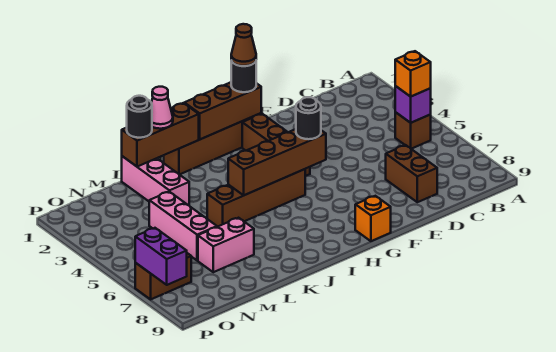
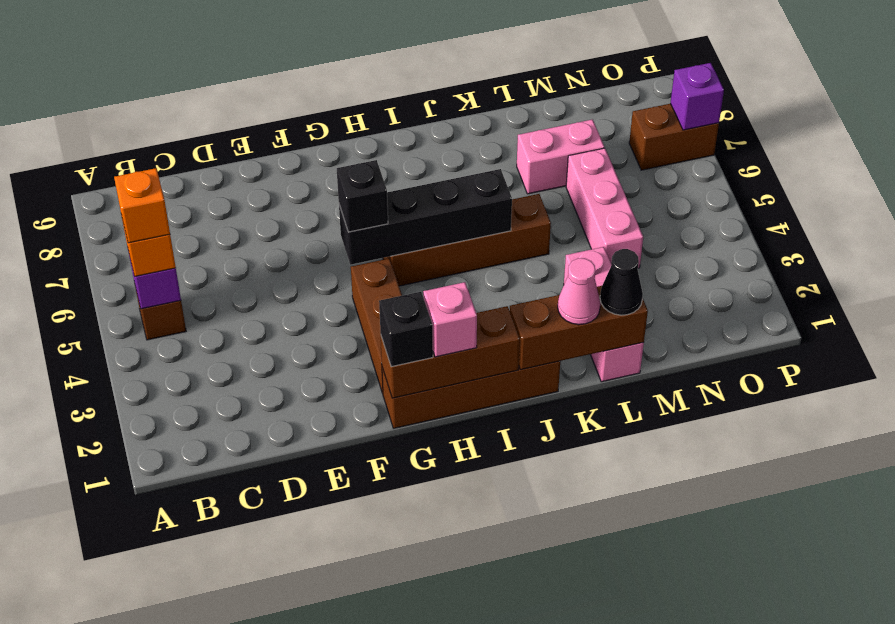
brown brick D7:D8 level 1 -> none
black round brick G1 level 3 -> black brick G1 level 3
brown cone G1 level 4 -> none
brown brick G5:J5 level 2 -> black brick G5:J5 level 2
black round brick G5 level 3 -> black brick G5 level 3
orange brick G9 level 1 -> orange brick B5 level 4
none -> pink brick H1 level 3
black round brick L1 level 3 -> black cone L1 level 3
purple brick P7:P8 level 2 -> purple brick P7 level 2

